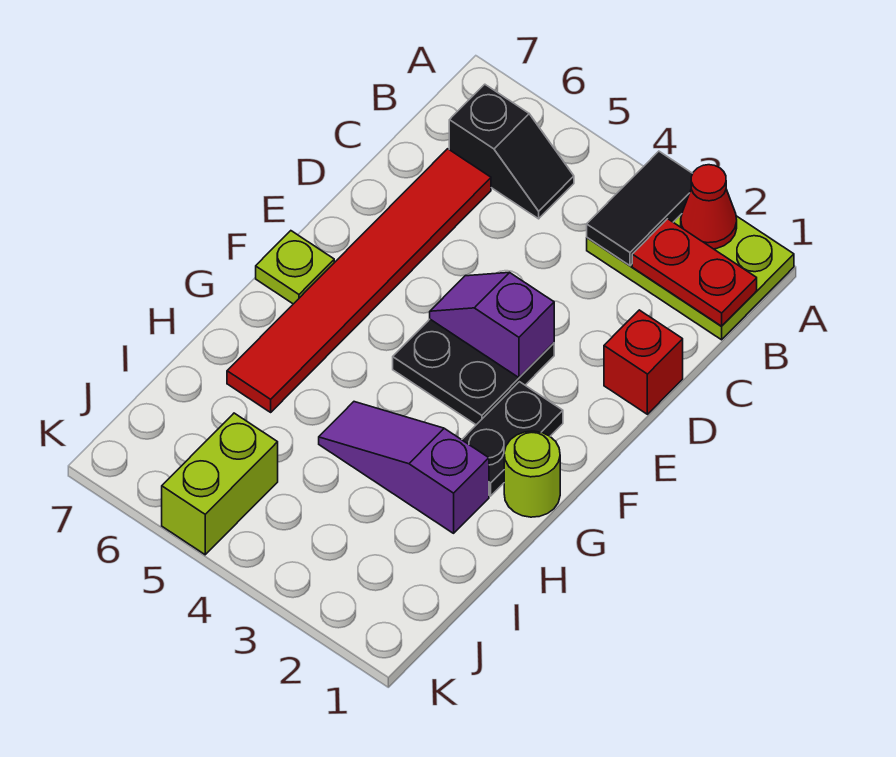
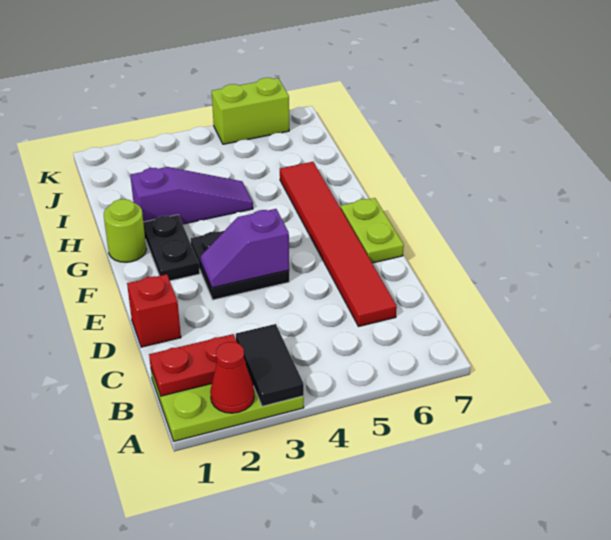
black slope B5:B6 level 1 top 6 -> none
purple slope E3:E4 level 2 top 3 -> purple slope E3:E4 level 2 top 4
lime plate F7 level 1 -> lime plate E7:F7 level 1
lime brick J5:K5 level 1 -> lime brick K5:K6 level 1

